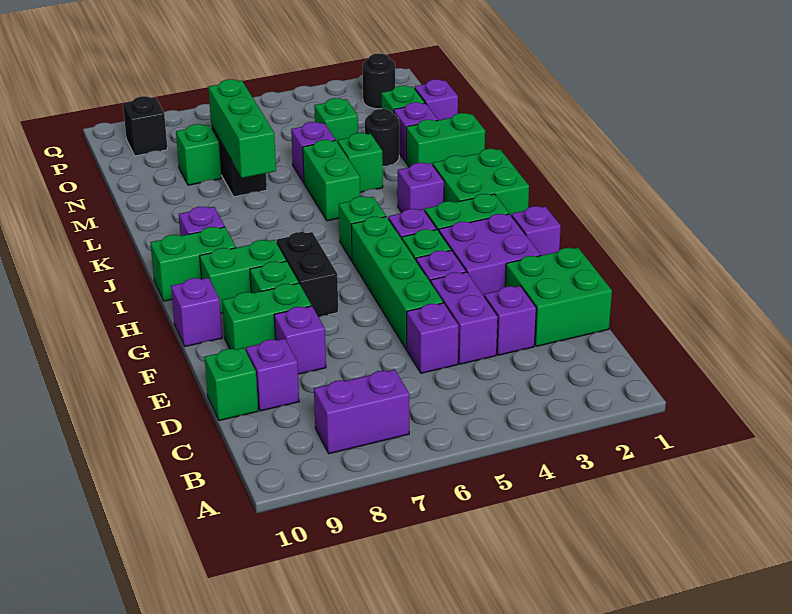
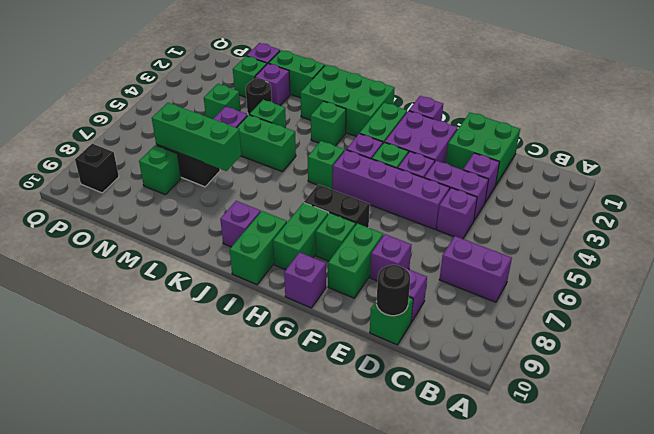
purple brick B7:B8 level 1 -> purple brick B7:C7 level 1
green brick E5:H5 level 1 -> purple brick E5:H5 level 1
green brick I1:J2 level 1 -> green brick I1:K2 level 1
purple brick J3 level 1 -> green brick J3 level 1
green brick L1:L2 level 1 -> green brick L1:M1 level 1
black round brick P2 level 1 -> black round brick D10 level 2

